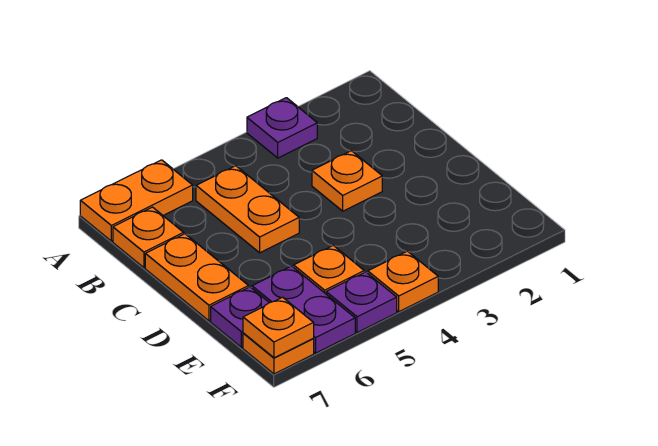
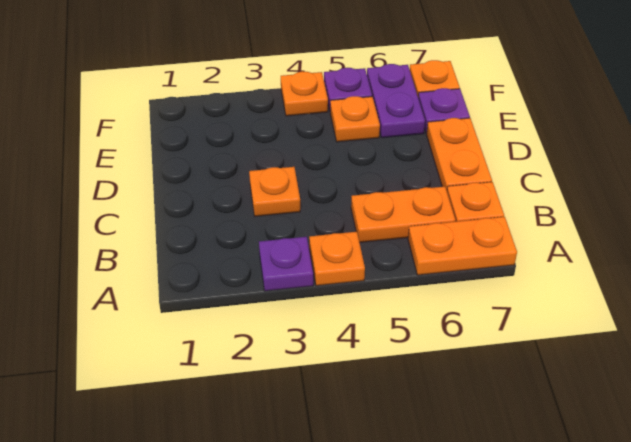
orange plate B5:C5 level 1 -> orange plate B5:B6 level 1
orange plate F7 level 2 -> orange plate A4 level 1

